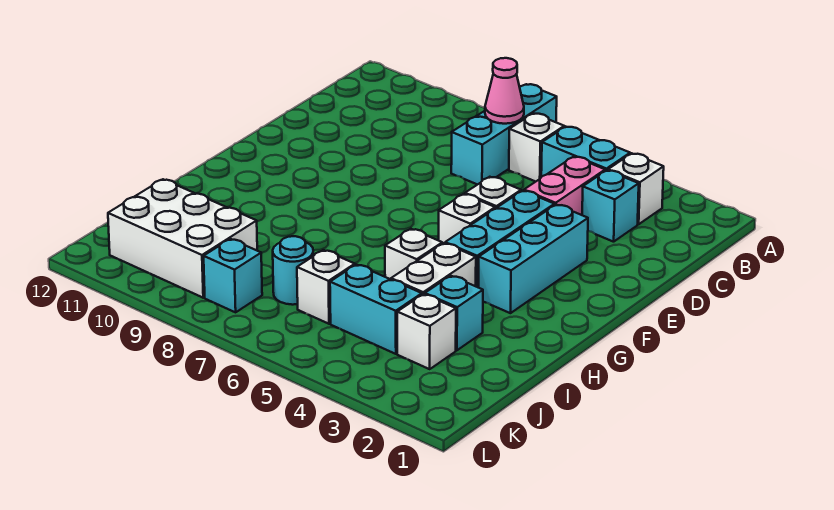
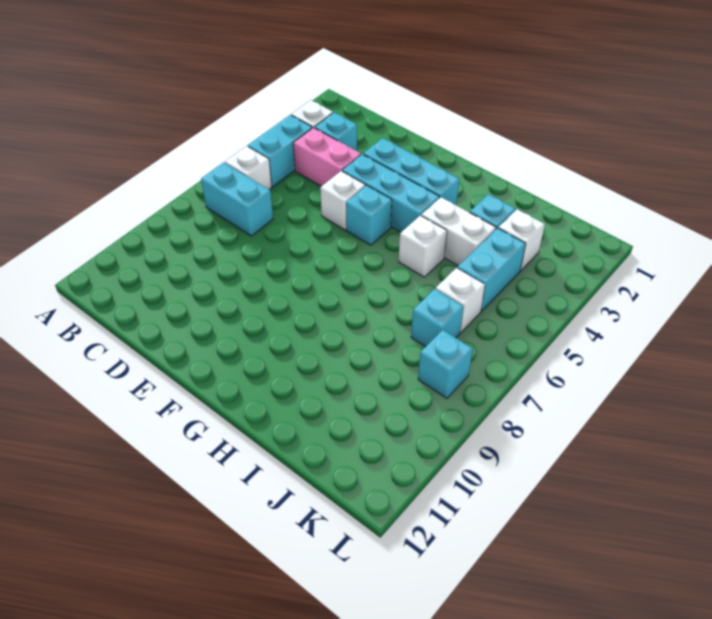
cyan brick A7:C7 level 1 -> cyan brick B7:C7 level 1
pink cone B7 level 2 -> none
white brick F5 level 1 -> cyan brick F5 level 1
cyan round brick J7 level 1 -> cyan brick J7 level 1
white brick J9:K11 level 1 -> none

